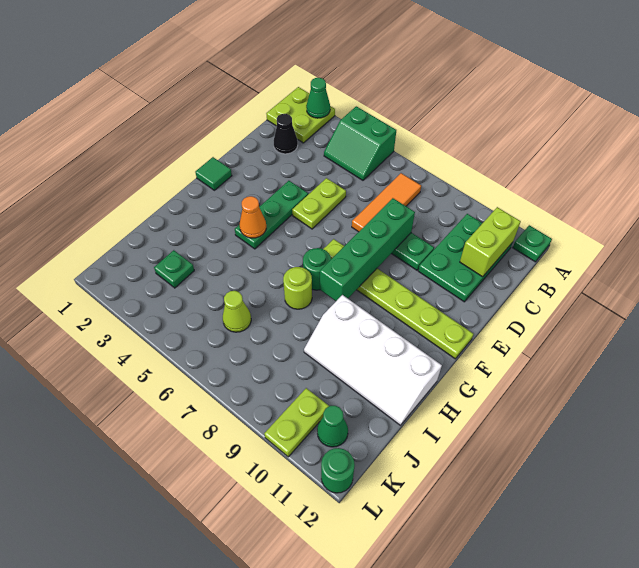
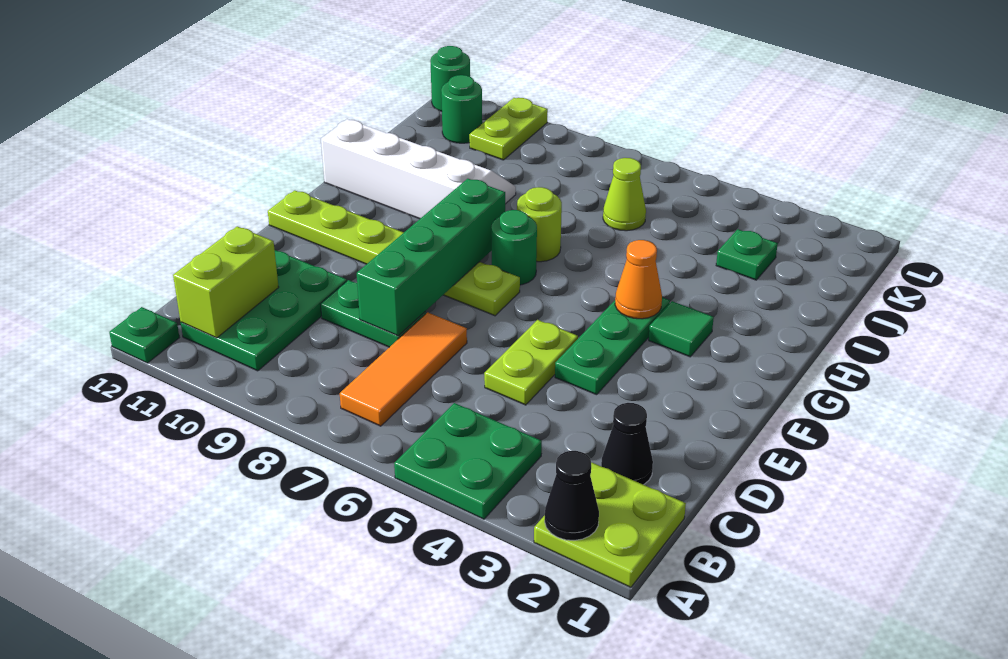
green cone A2 level 2 -> black cone A2 level 2
green slope A4:B5 level 1 top A -> green plate A4:B5 level 1
green tile F1 level 1 -> green tile G3 level 1
green cone K11 level 1 -> green round brick K11 level 1

